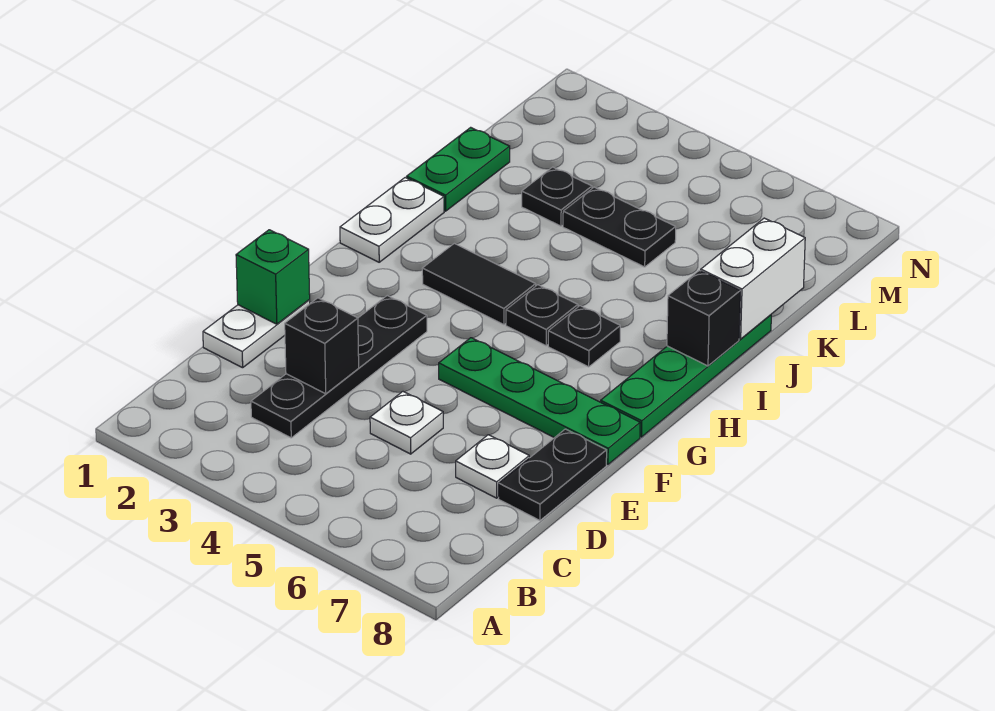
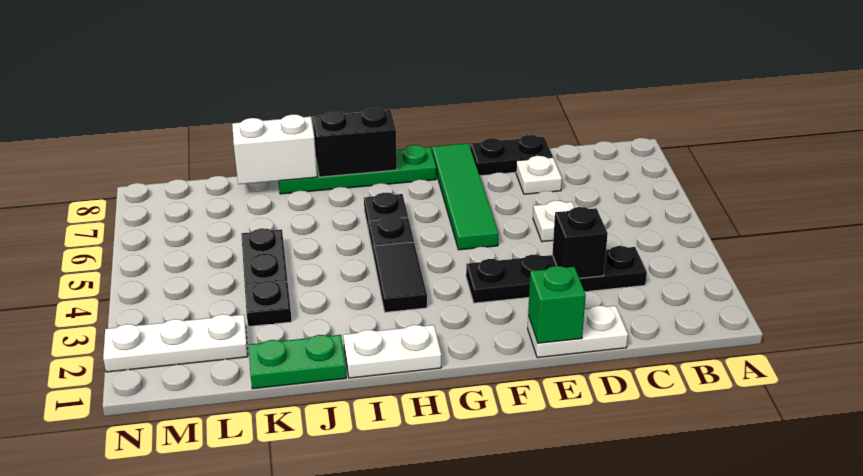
green plate F5:F8 level 1 -> green tile F5:F8 level 1
black brick I8 level 2 -> black brick H8:I8 level 2
none -> white plate L2:N2 level 1

